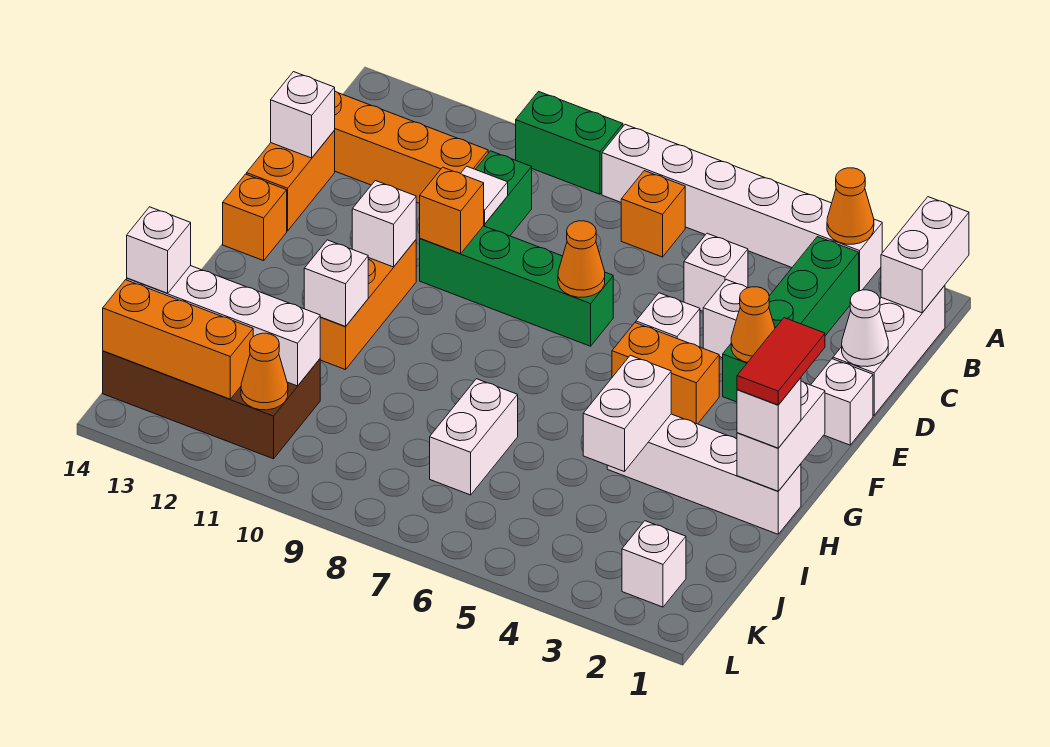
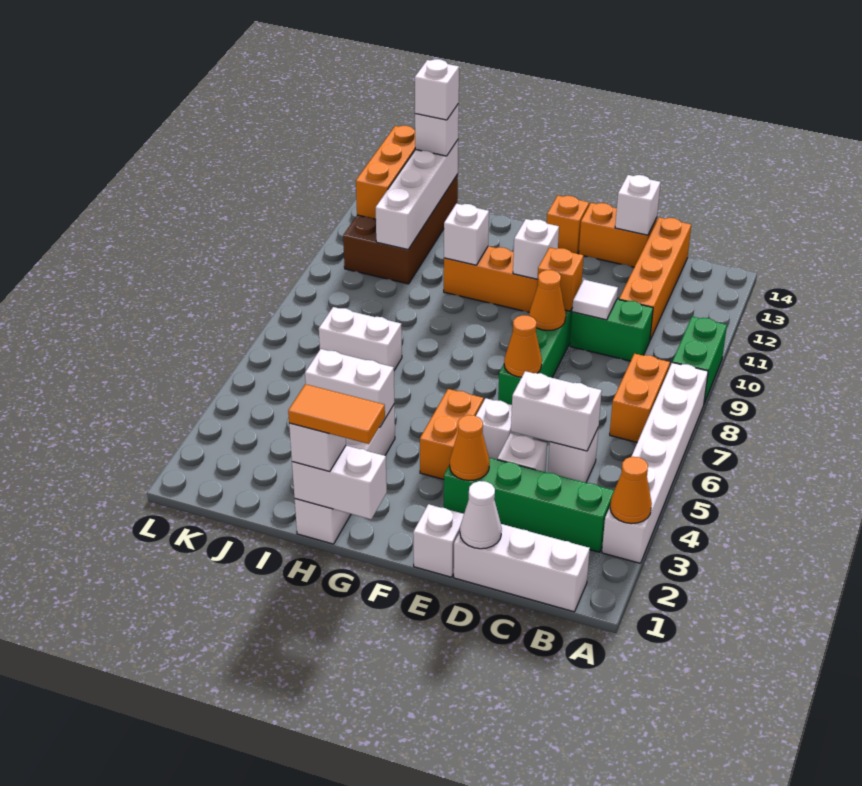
white brick A1:B1 level 2 -> white brick C5:D5 level 2
orange brick B7 level 1 -> orange brick B7:B8 level 1
red tile G1:H1 level 4 -> orange tile G1:H1 level 4
white brick K2 level 1 -> white brick J14 level 4
orange cone K11 level 2 -> orange cone E9 level 2

